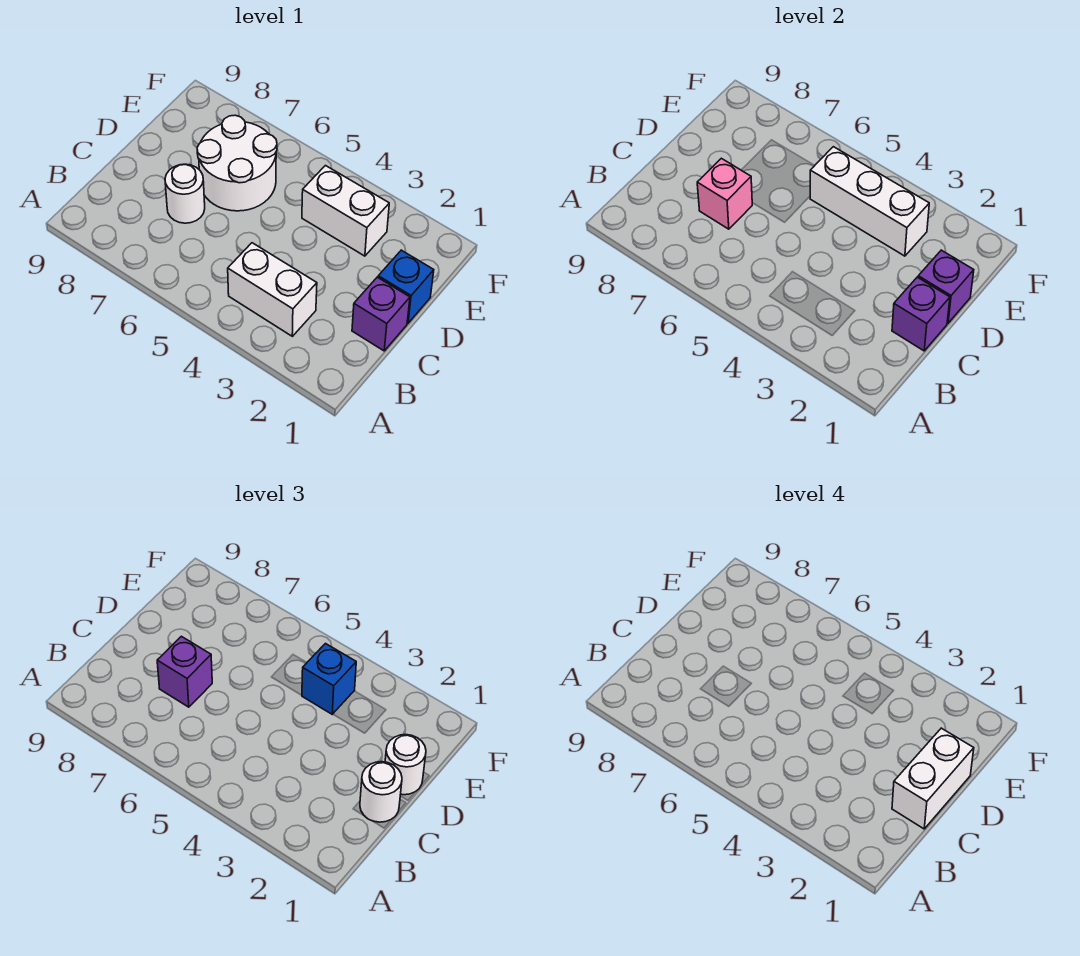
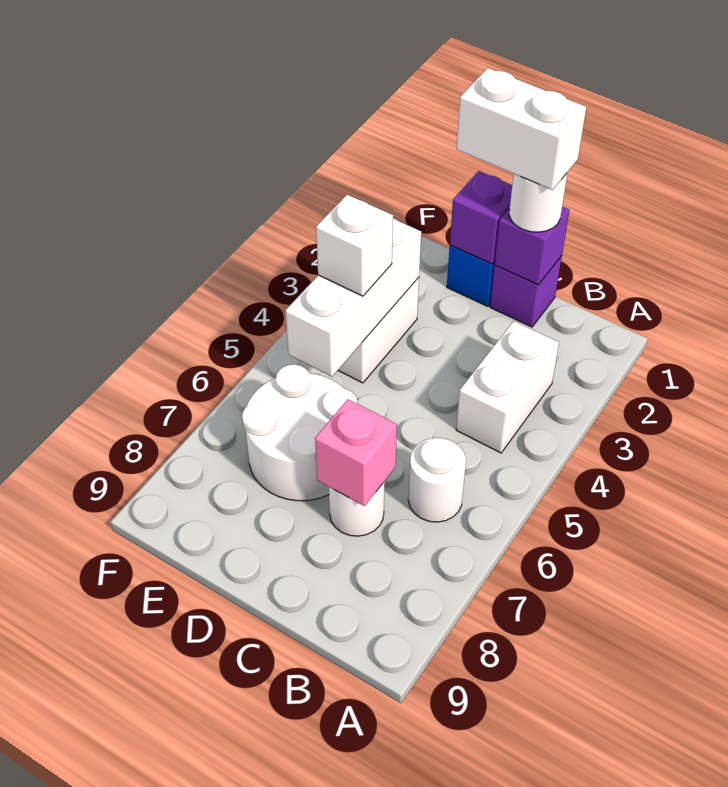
purple brick C7 level 3 -> none
white round brick D1 level 3 -> white round brick B6 level 1
blue brick E4 level 3 -> white brick E4 level 3

